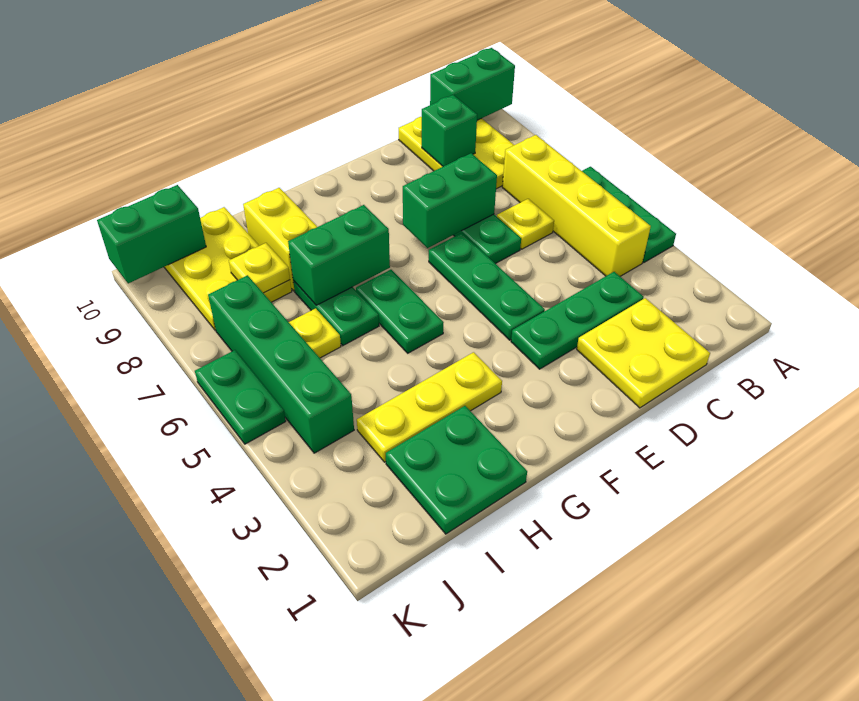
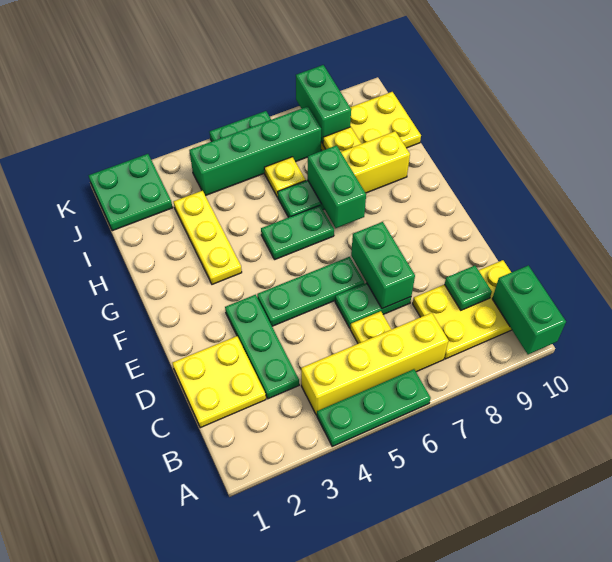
green brick C9 level 2 -> green plate C9 level 2
green plate H1:I2 level 1 -> green plate J1:K2 level 1
green brick J10:K10 level 2 -> green brick J8:K8 level 2

